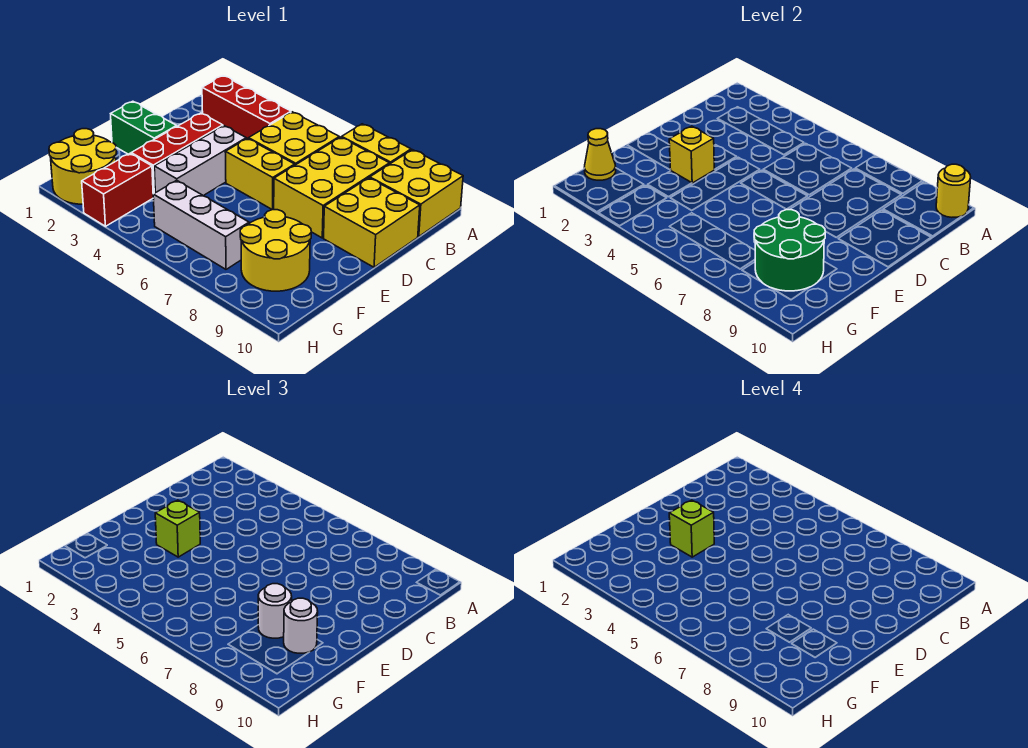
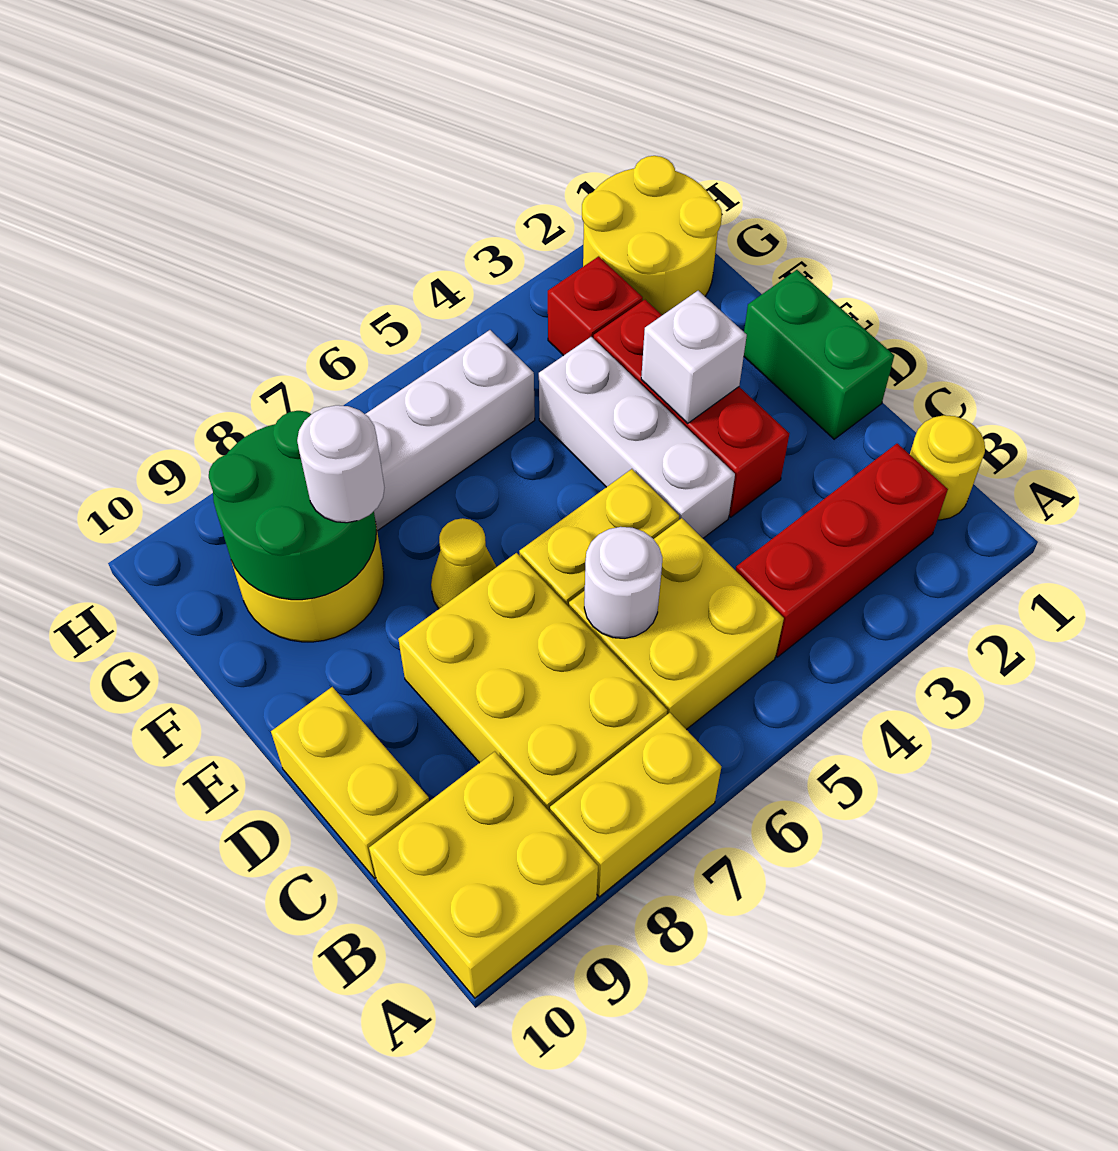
yellow round brick A10 level 2 -> yellow round brick B1 level 1
yellow brick C9:D10 level 1 -> yellow brick C10:D10 level 1
green brick E1:E2 level 1 -> green brick D1:E1 level 1
yellow brick E3 level 2 -> white brick E3 level 2
lime brick E3 level 3 -> none
lime brick E3 level 4 -> none
white round brick F9 level 3 -> white round brick C6 level 2
yellow cone G1 level 2 -> yellow cone E7 level 1
red brick G3:H3 level 1 -> red brick G3 level 1

